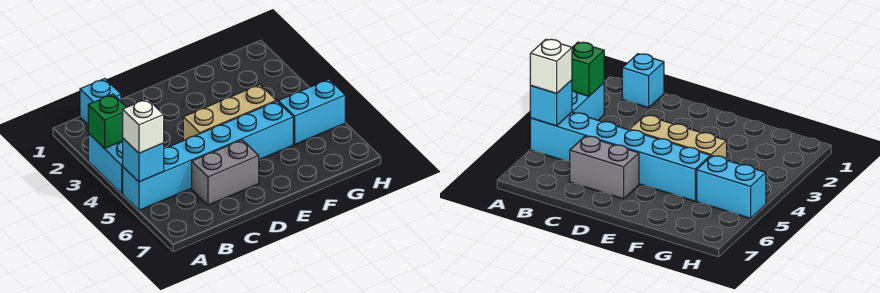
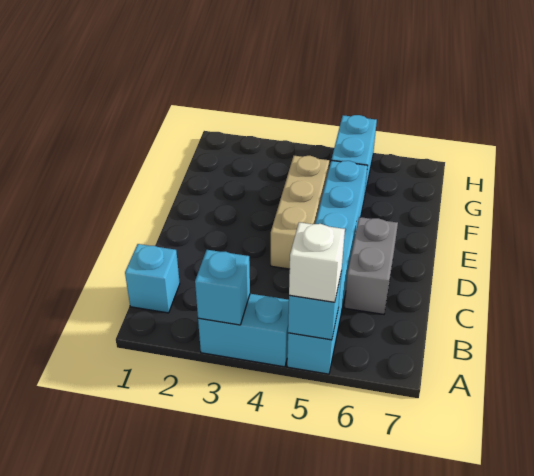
green brick A3 level 2 -> cyan brick A3 level 2

